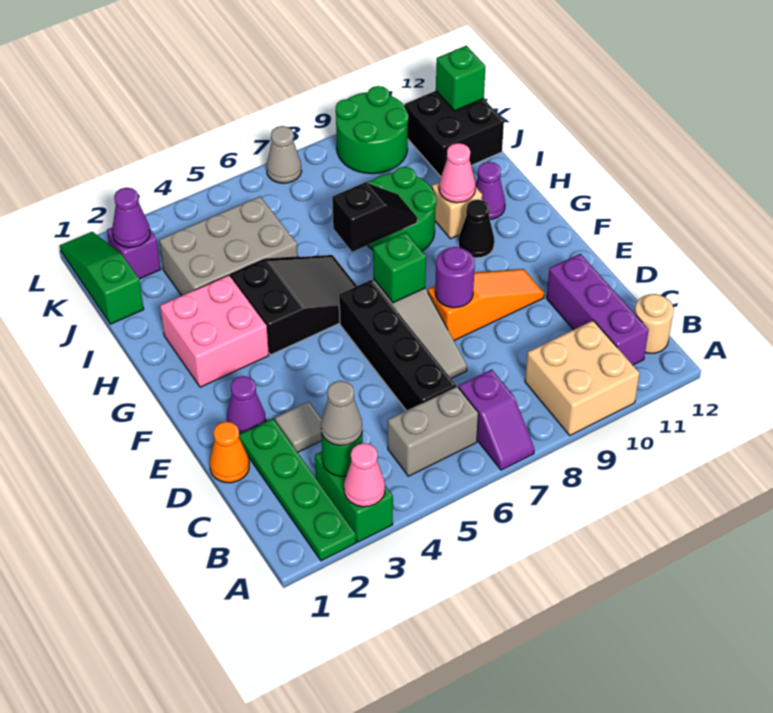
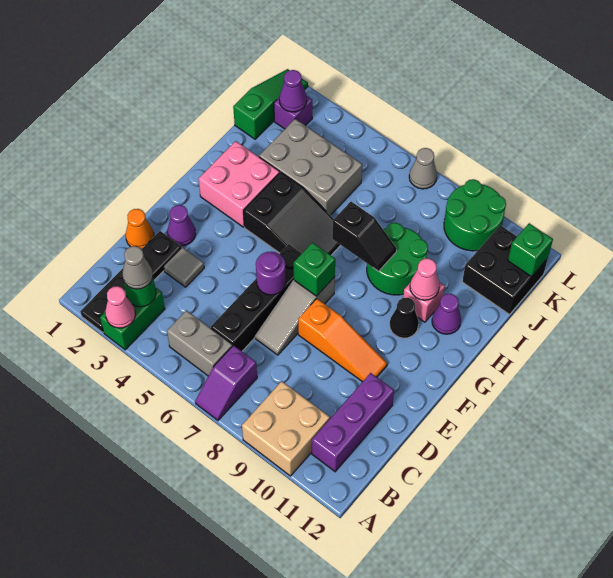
green plate A2:D2 level 1 -> black plate A2:D2 level 1
tan round brick B12 level 1 -> none
purple round brick E8 level 2 -> purple round brick E6 level 2
tan brick H10 level 1 -> pink brick H10 level 1

